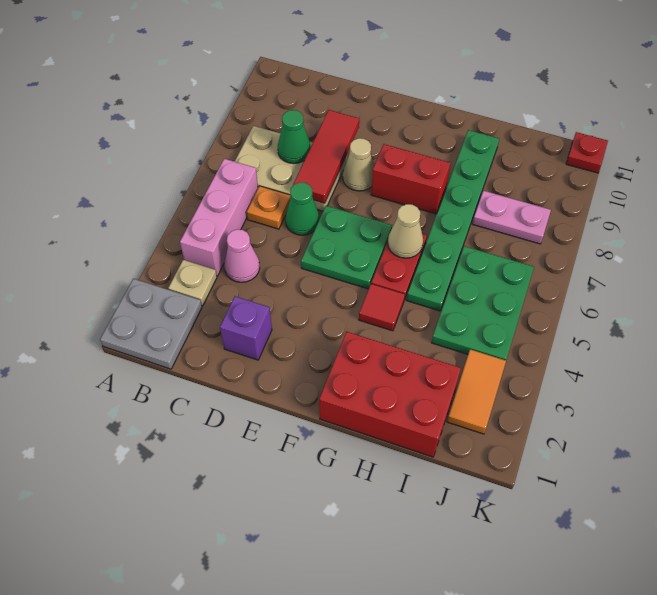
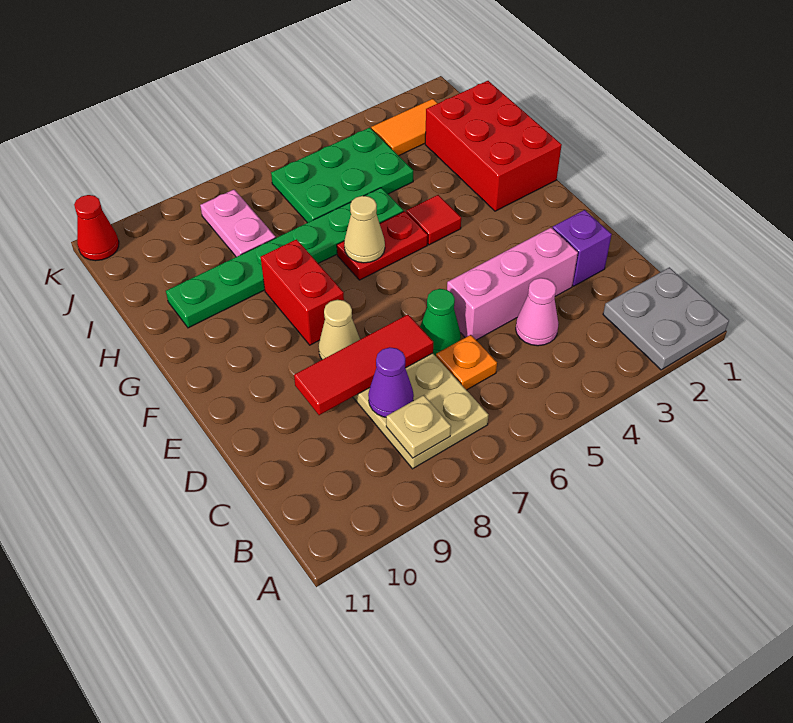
tan plate B3 level 1 -> tan plate B8 level 2
pink brick B4:B6 level 1 -> pink brick D3:D5 level 1
green cone C8 level 2 -> purple cone C8 level 2
green plate E5:F6 level 1 -> none
red plate K11 level 1 -> red cone K11 level 1

